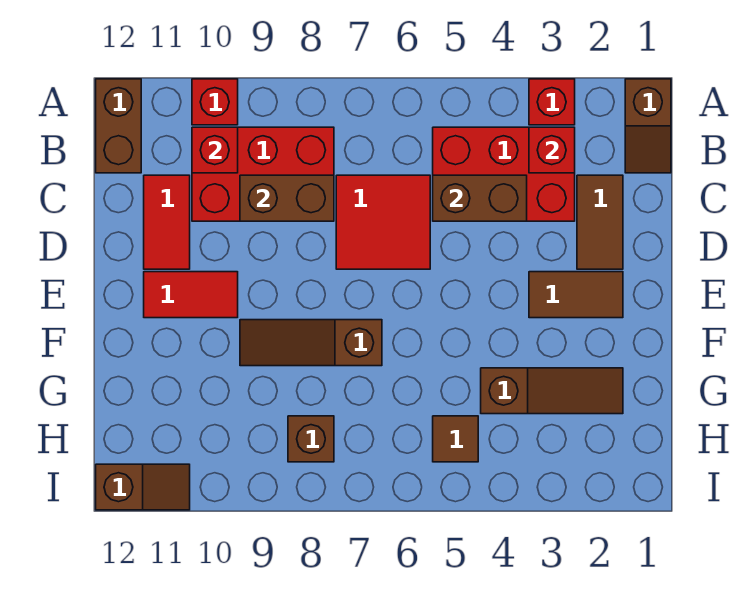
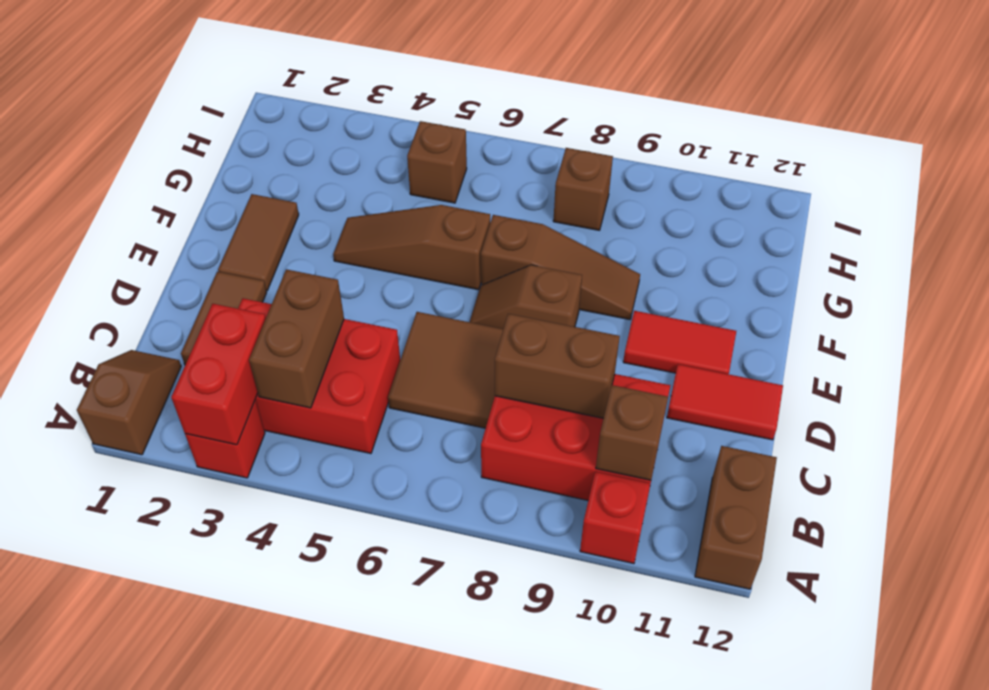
red brick B3 level 2 -> red brick A3:B3 level 2
red brick B10 level 2 -> brown brick B10 level 2
brown brick C4:C5 level 2 -> brown brick B4:C4 level 2
red tile C6:D7 level 1 -> brown tile C6:D7 level 1
red tile C11:D11 level 1 -> red tile D11:D12 level 1
brown tile E2:E3 level 1 -> brown tile E2:F2 level 1
brown slope G2:G4 level 1 top 4 -> brown slope F4:F6 level 1 top 6
brown tile H5 level 1 -> brown brick H5 level 1
brown slope I11:I12 level 1 top 12 -> brown slope E7:E8 level 1 top 8

